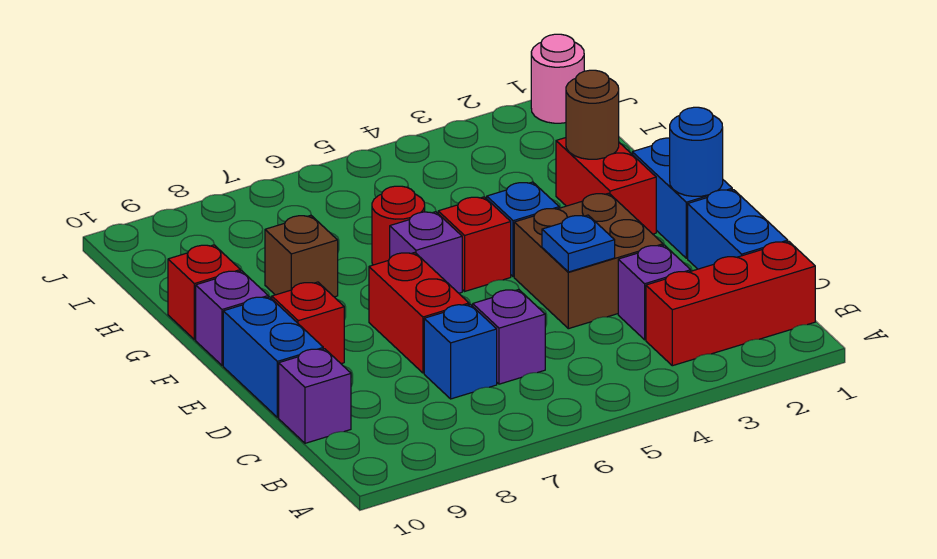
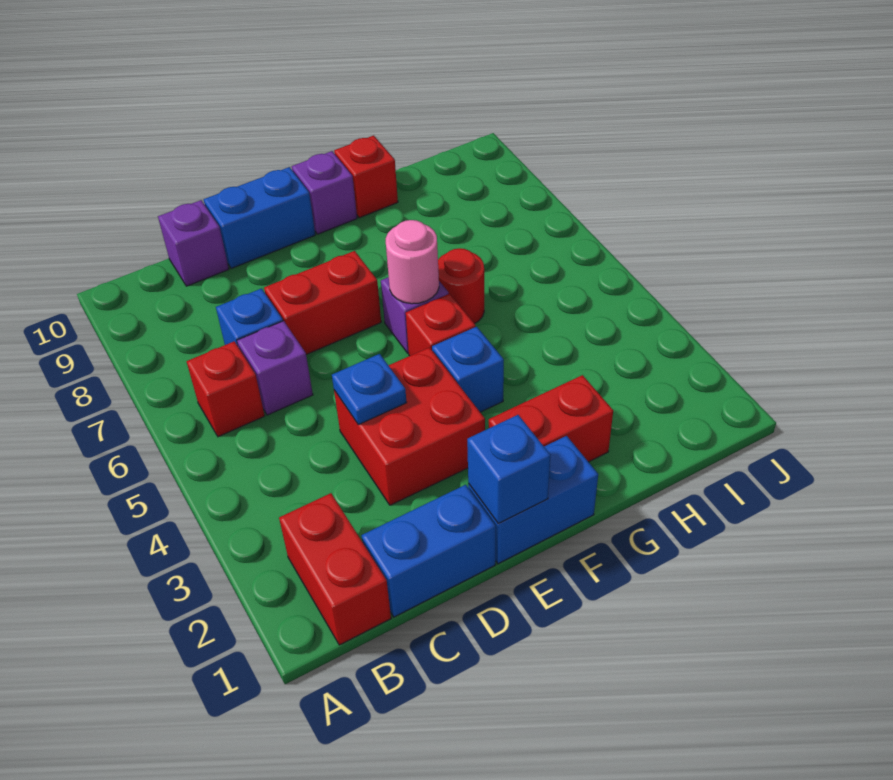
red brick B1:B3 level 1 -> red brick B1:B2 level 1
purple brick C3 level 1 -> none
brown brick D3:E4 level 1 -> red brick D3:E4 level 1
blue round brick E1 level 2 -> blue brick E1 level 2
red brick E9 level 1 -> red brick B6 level 1
brown round brick G2 level 2 -> none
brown brick G8 level 1 -> none
pink round brick J1 level 1 -> pink round brick F6 level 2

